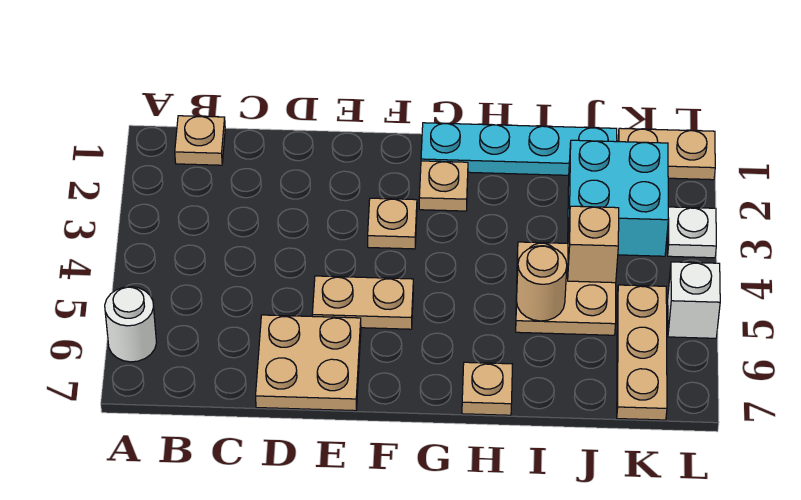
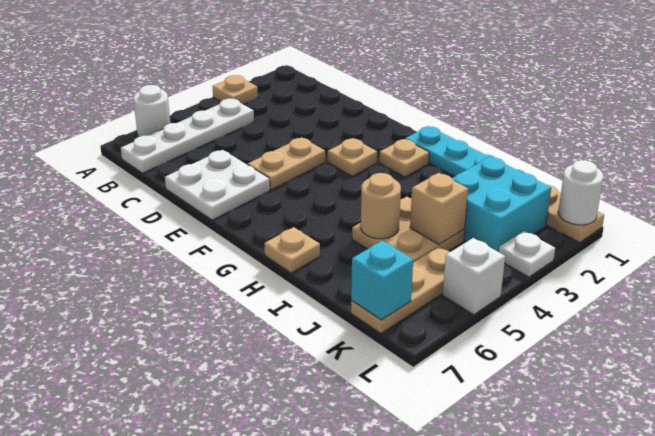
tan plate B1 level 1 -> tan plate A3 level 1
none -> white plate B4:B7 level 1
tan plate D6:E7 level 1 -> white plate D6:E7 level 1
tan plate E5:F5 level 1 -> tan plate E4:E5 level 1
none -> cyan brick K7 level 2
none -> white round brick L1 level 2

